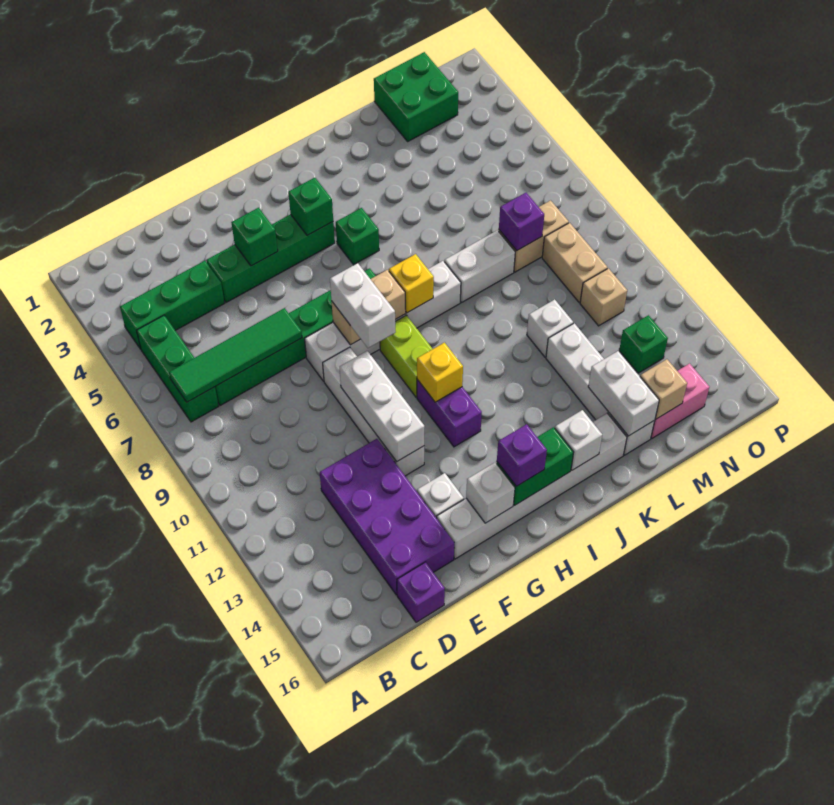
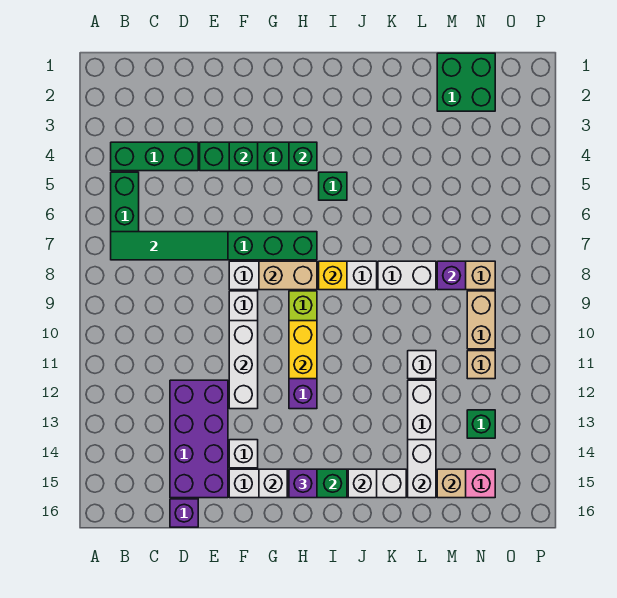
white brick G8:G9 level 3 -> none
yellow brick H11 level 2 -> yellow brick H10:H11 level 2

